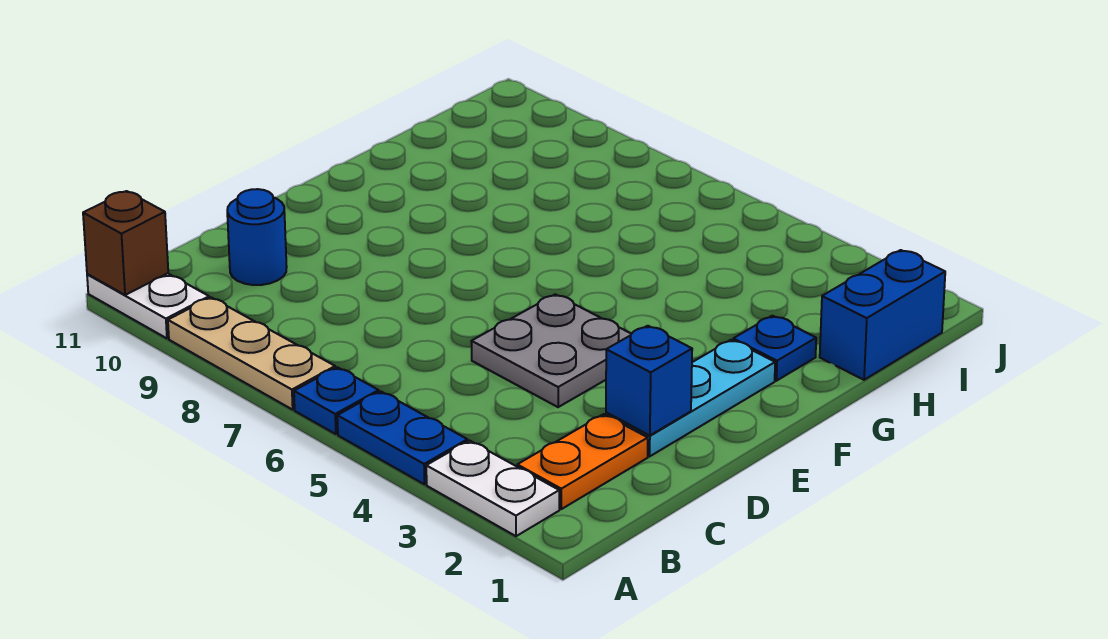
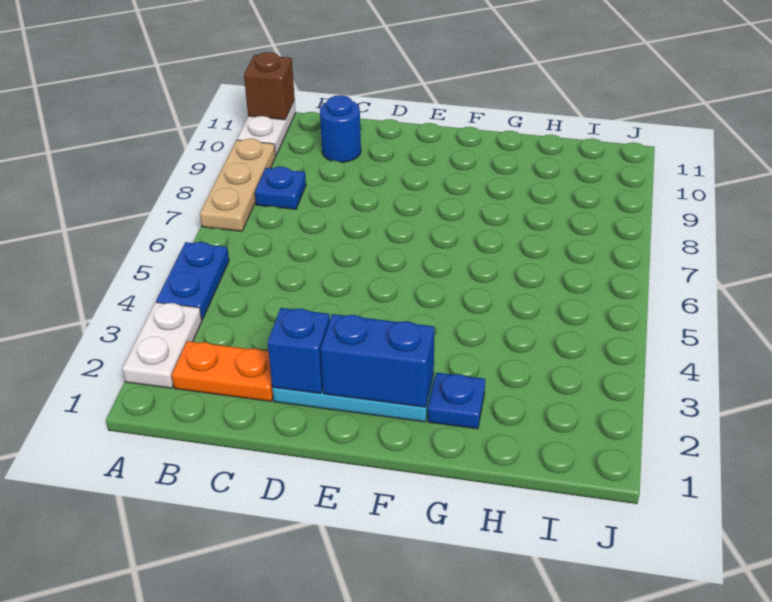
blue plate A6 level 1 -> blue plate B8 level 1
grey plate D4:E5 level 1 -> none
blue brick H1:I1 level 1 -> blue brick E2:F2 level 2

